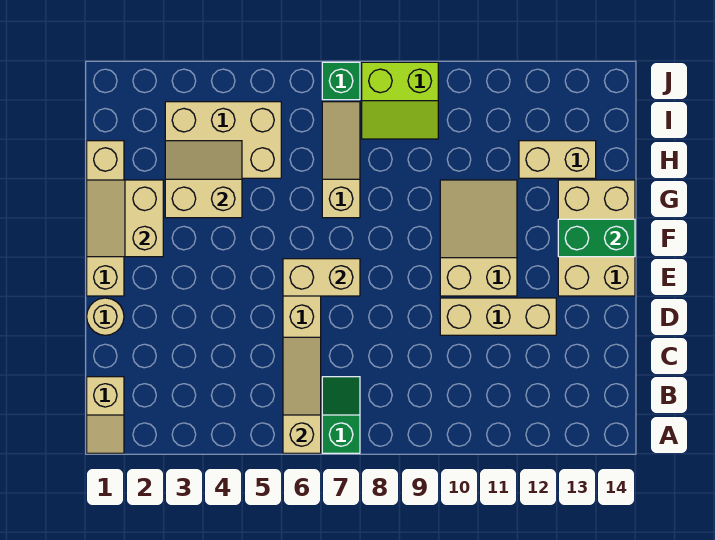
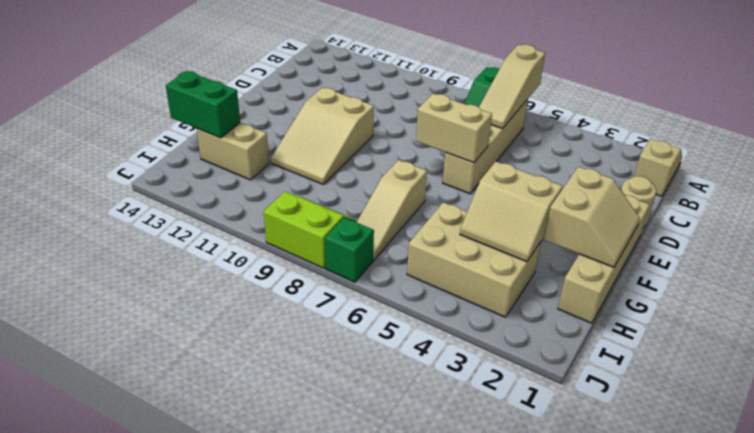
tan brick D10:D12 level 1 -> none
tan brick E13:G14 level 1 -> none
green brick F13:F14 level 2 -> green brick H13:H14 level 2

